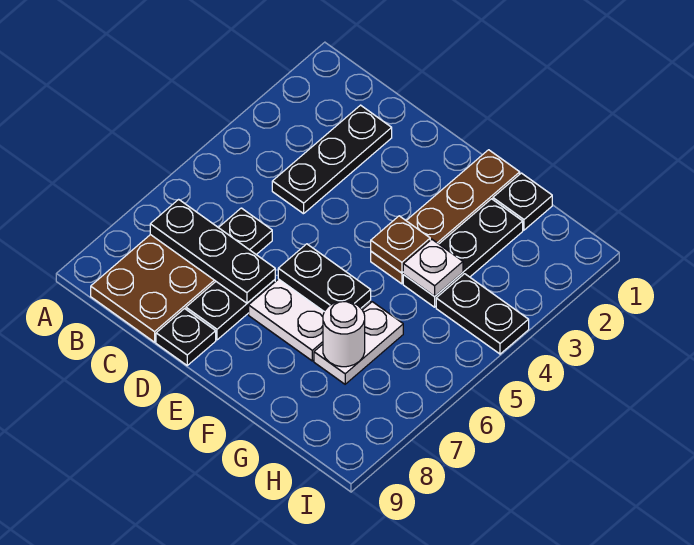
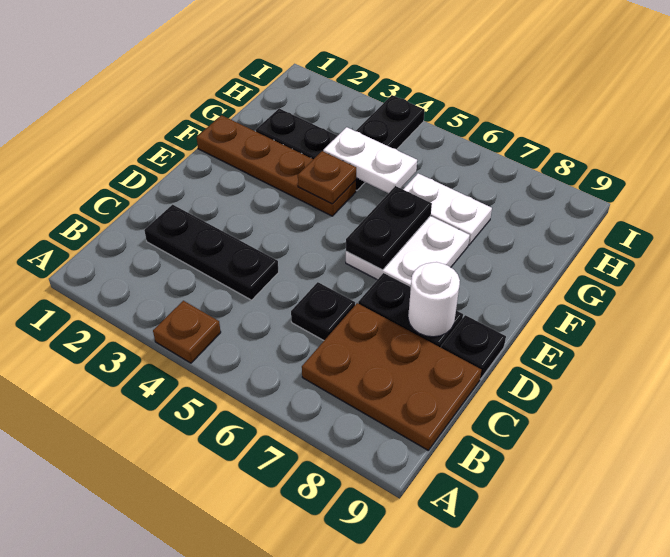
none -> brown plate A4 level 1
black plate B7:D7 level 2 -> none
black plate G1 level 1 -> none
white plate G4 level 2 -> white plate G4:G5 level 2
white round brick G7 level 2 -> white round brick D8 level 2

